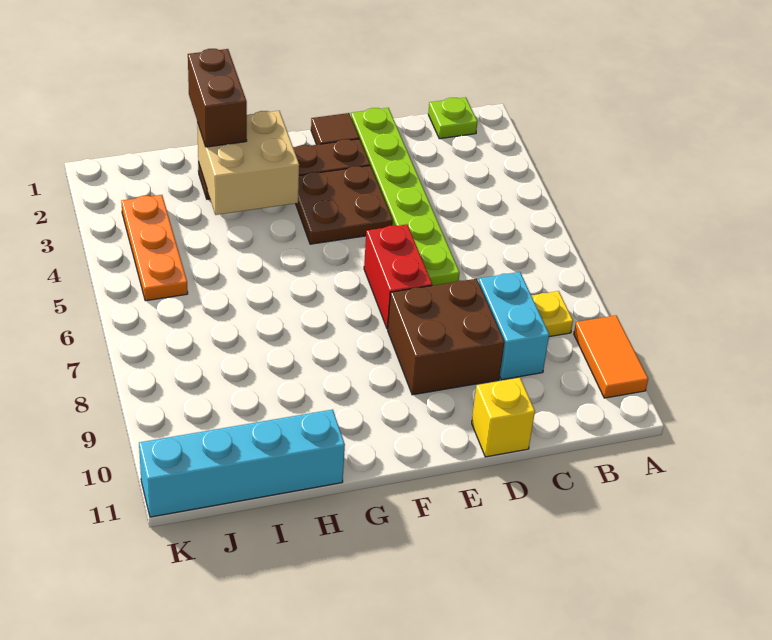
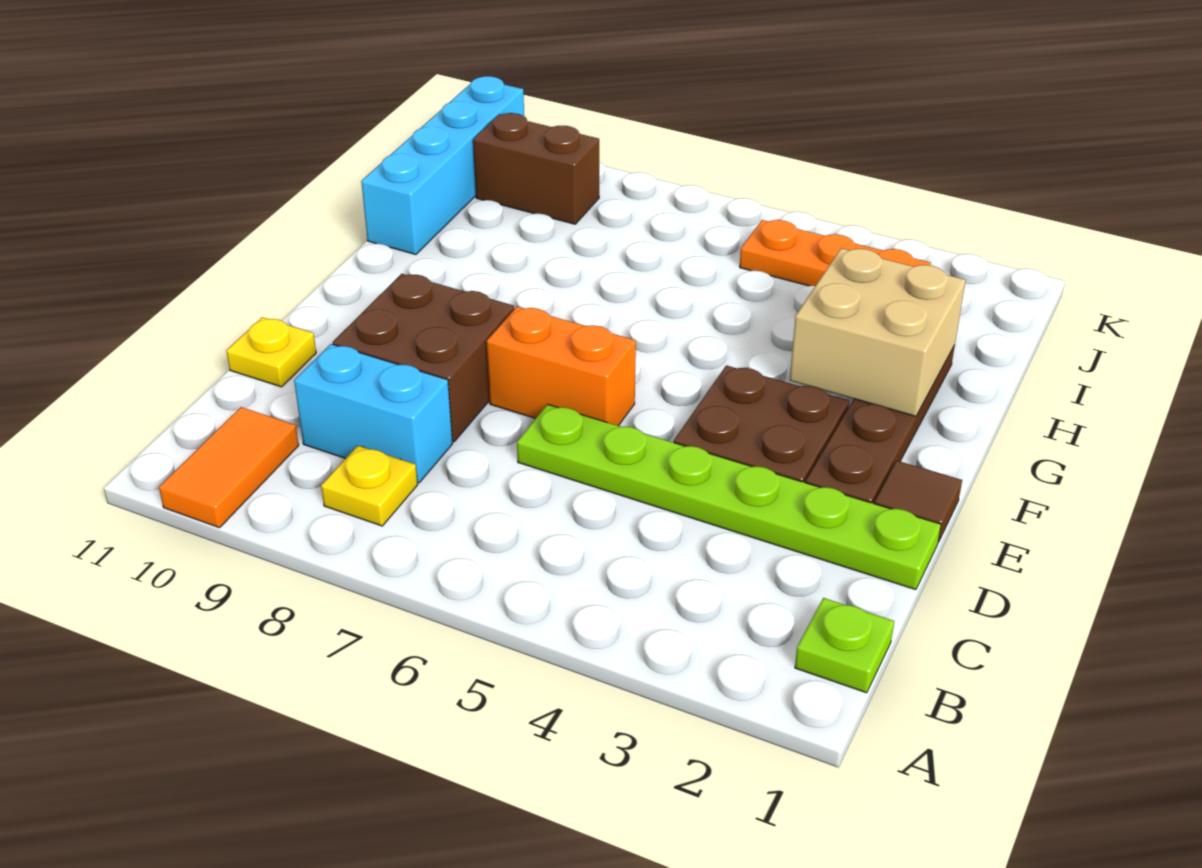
orange tile A9:A10 level 1 -> orange tile A10:B10 level 1
yellow brick D11 level 1 -> yellow plate D11 level 1
red brick E6:E7 level 1 -> orange brick E6:E7 level 1
brown brick H1:H2 level 3 -> brown brick J9:J10 level 1

